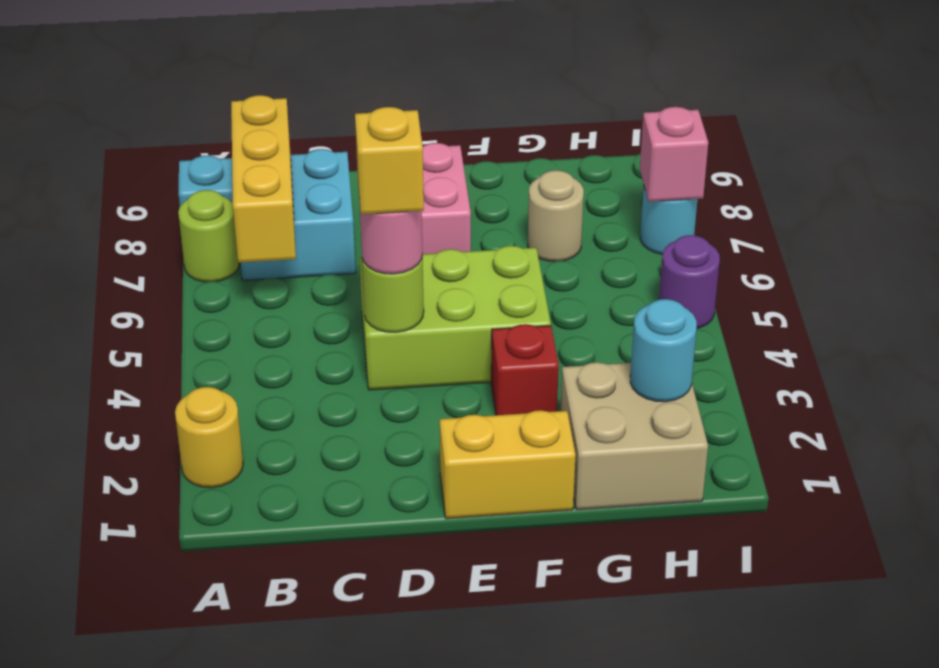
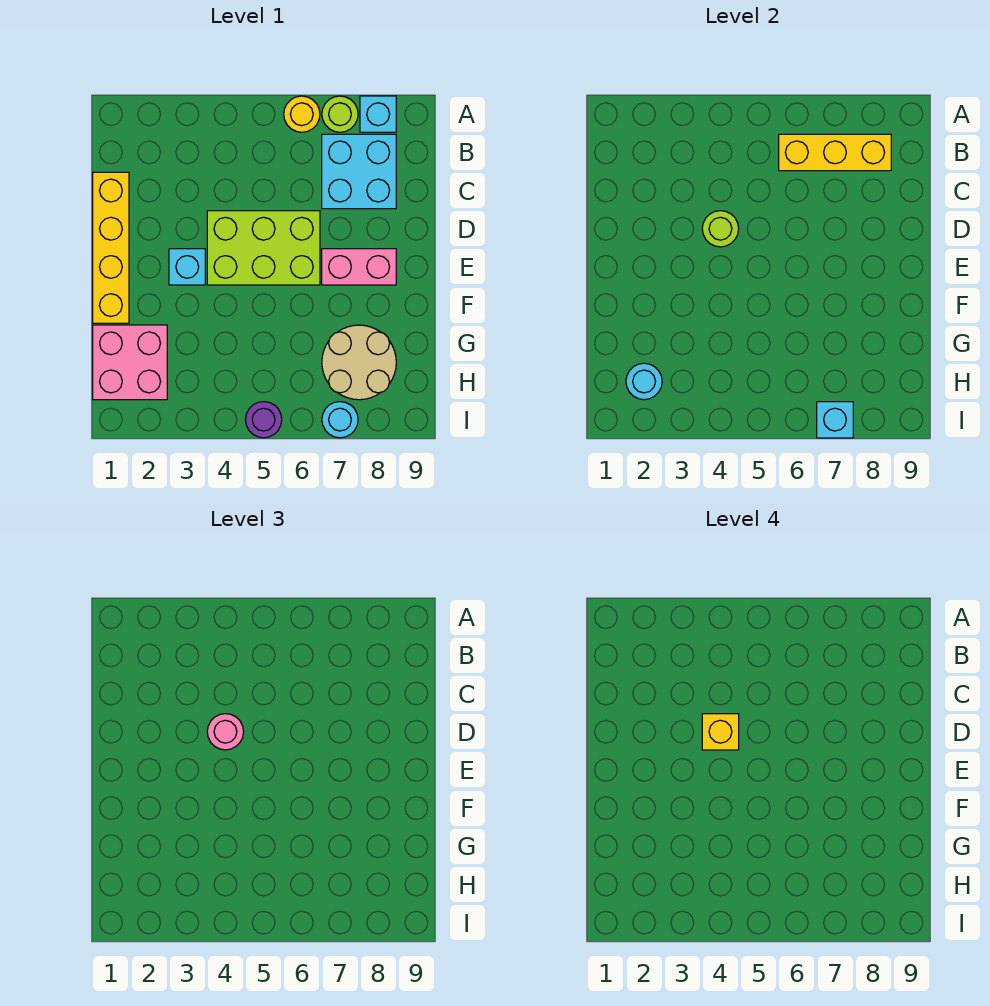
yellow round brick A2 level 1 -> yellow round brick A6 level 1
lime brick D4:F5 level 1 -> lime brick D4:E6 level 1
yellow brick E1:F1 level 1 -> yellow brick C1:F1 level 1
none -> cyan brick E3 level 1
red brick F3 level 1 -> none
tan brick G1:H2 level 1 -> pink brick G1:H2 level 1
tan round brick G7 level 1 -> tan round brick G7:H8 level 1
pink brick I7 level 2 -> cyan brick I7 level 2

